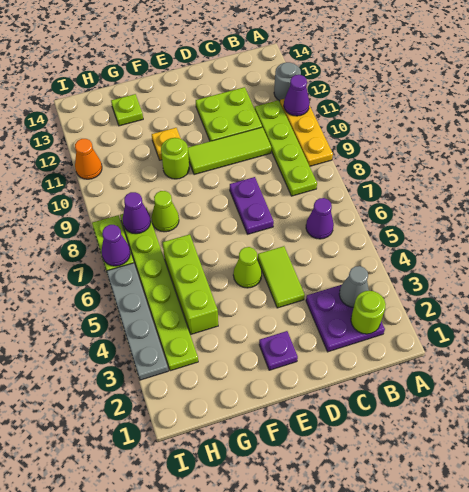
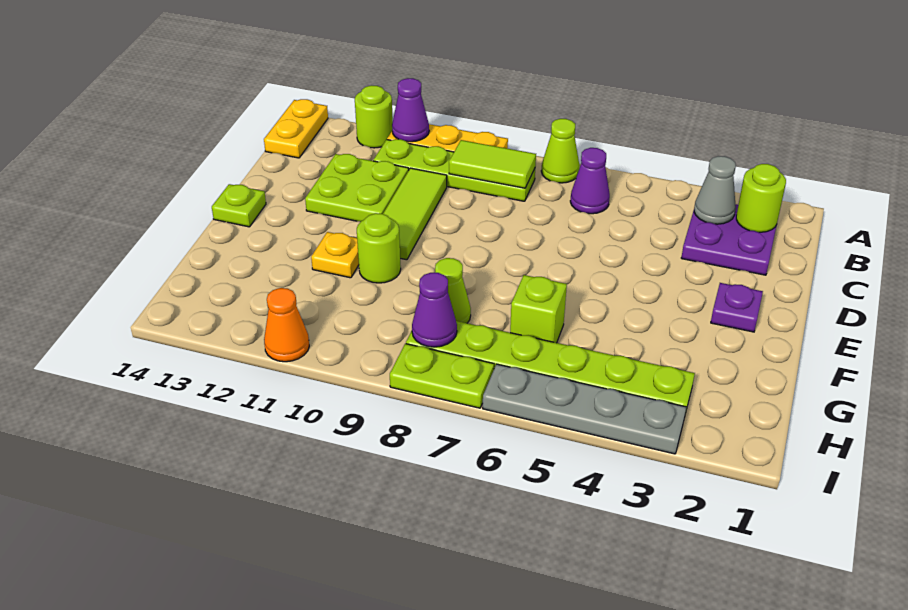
grey round brick A12 level 1 -> lime round brick A12 level 1
none -> yellow plate A14:B14 level 1
lime tile D4:D5 level 1 -> lime tile B8:B9 level 2
purple plate D7:D8 level 1 -> none
lime cone E5 level 1 -> lime cone A7 level 1
lime brick G4:G6 level 1 -> lime brick G6 level 1
lime plate G13 level 1 -> lime plate E14 level 1
purple cone I7 level 2 -> none

